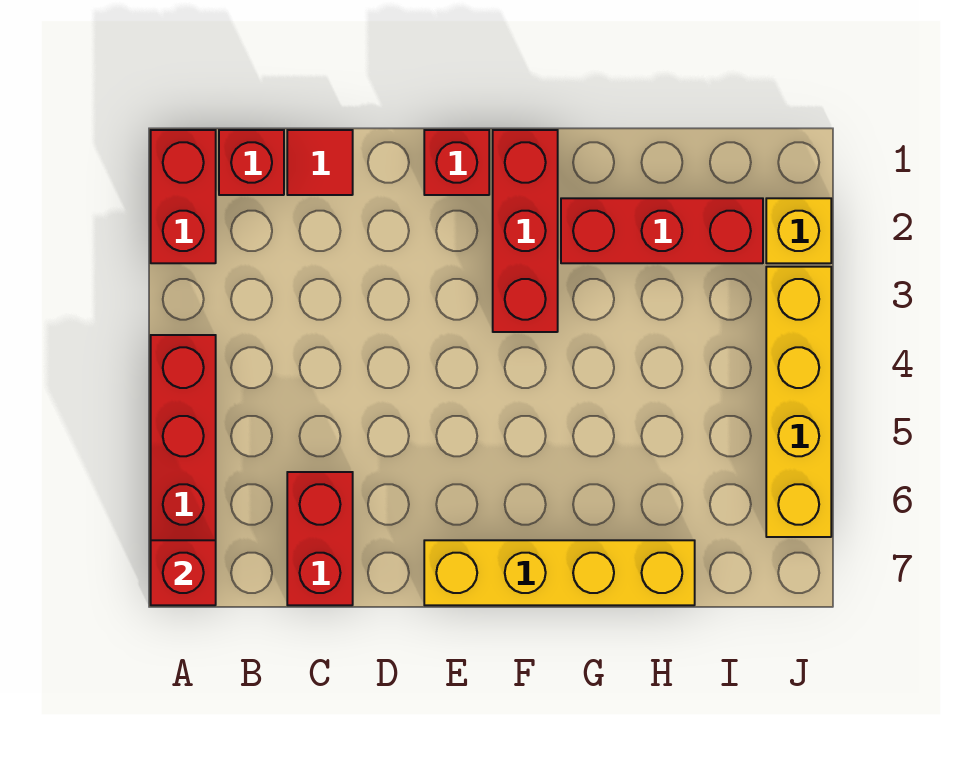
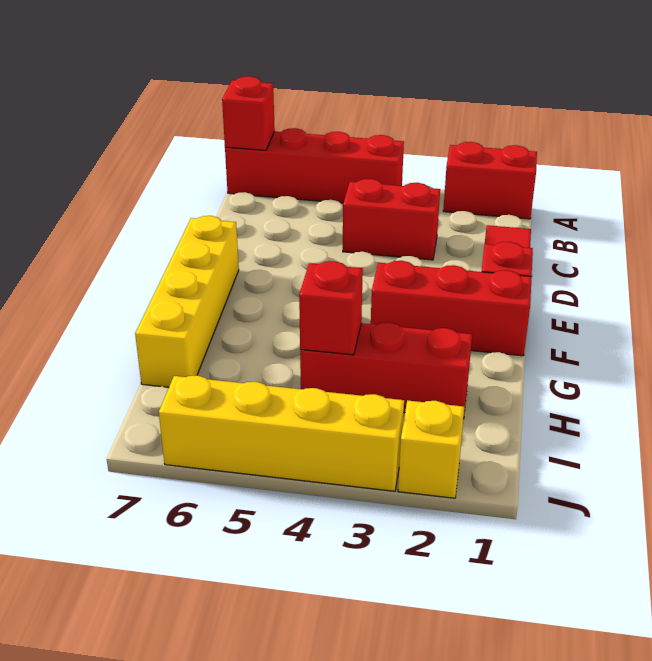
red brick B1 level 1 -> red brick H4 level 2
red brick C6:C7 level 1 -> red brick C3:C4 level 1
red brick G2:I2 level 1 -> red brick H2:H4 level 1

